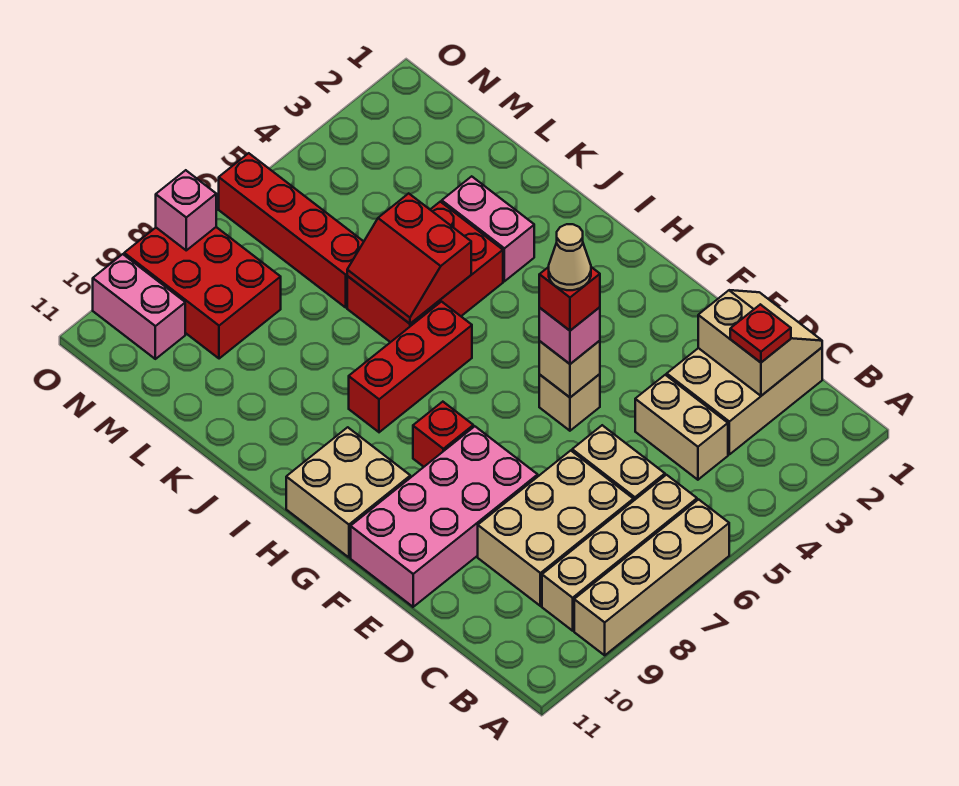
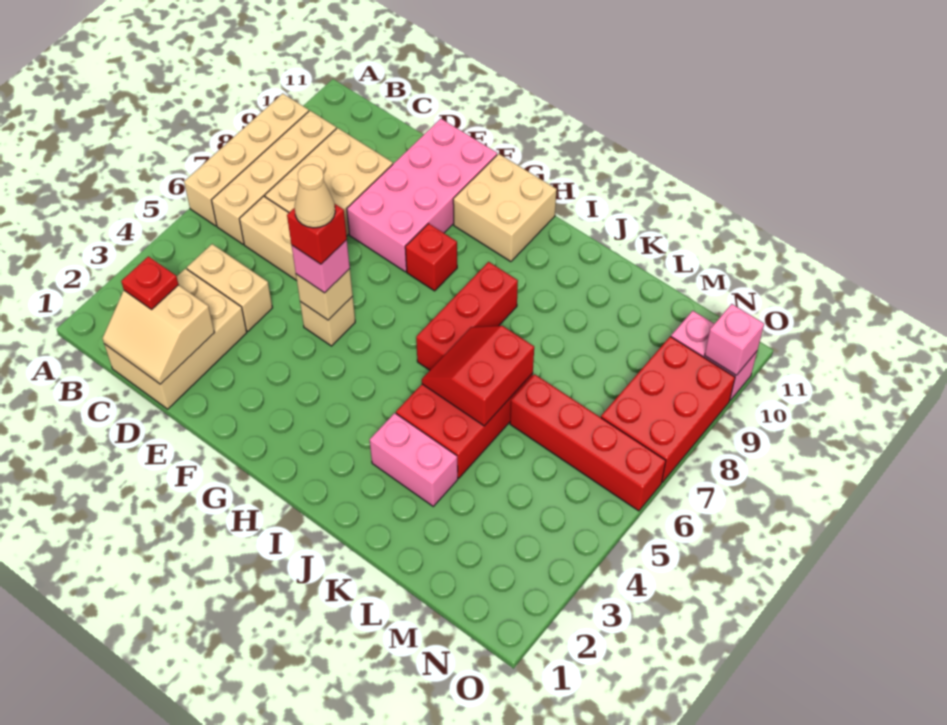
red slope J5:K6 level 2 top 5 -> red slope J5:K6 level 2 top K
red brick M8:O9 level 1 -> red brick N7:O9 level 1
pink brick O8 level 2 -> pink brick O10 level 2

